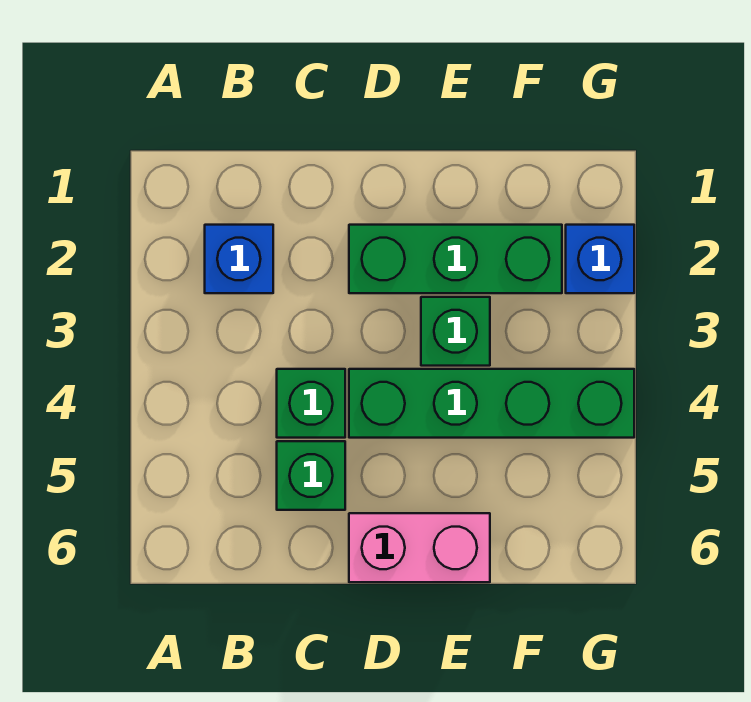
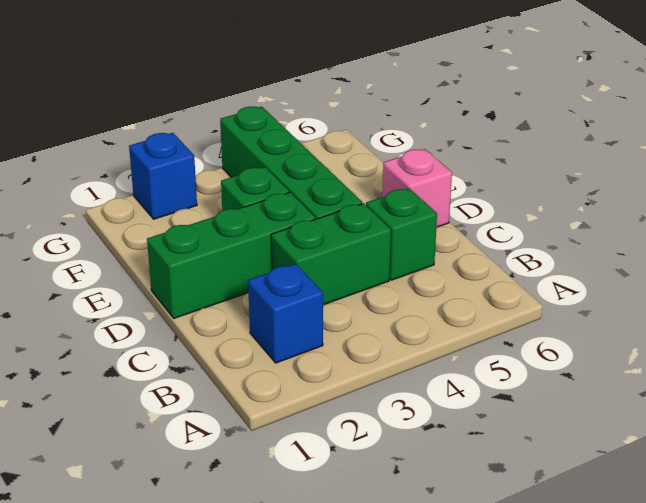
green brick C4 level 1 -> green brick C3:C4 level 1
green brick D2:F2 level 1 -> green brick D1:D3 level 1
pink brick D6:E6 level 1 -> pink brick D6 level 1

